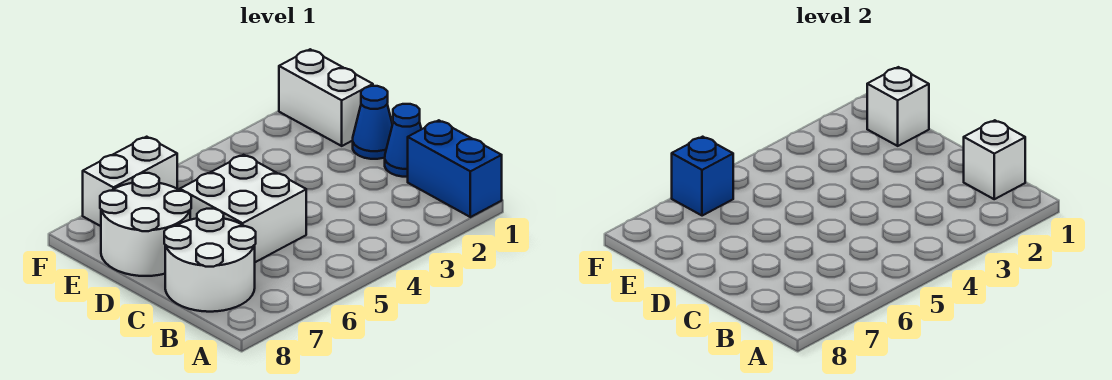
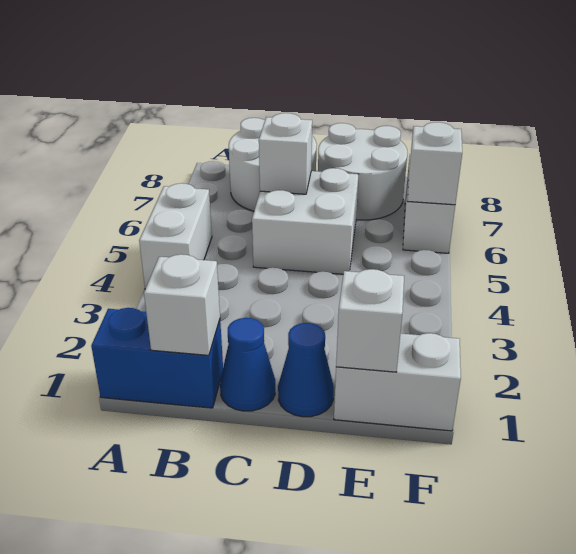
none -> white brick A4:A5 level 1
none -> white brick C6 level 2
blue brick F6 level 2 -> white brick F6 level 2

